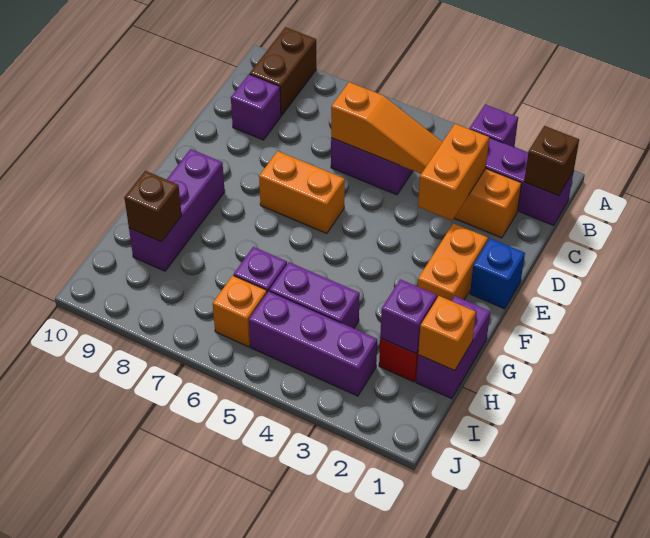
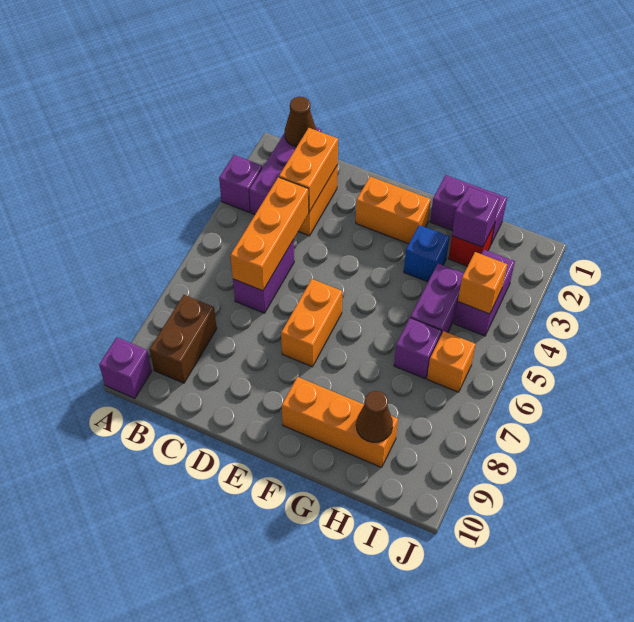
brown brick A9:B9 level 1 -> brown brick B8:B9 level 1
brown brick B1 level 2 -> brown cone B1 level 2
orange brick C3:D3 level 2 -> orange brick C2:C3 level 2
orange slope C4:C6 level 2 top 6 -> orange brick C4:C6 level 2
purple brick C9 level 1 -> purple brick A10 level 1
blue brick E1 level 1 -> blue brick G3 level 1
purple brick F9:H9 level 1 -> orange brick F9:H9 level 1
orange brick H1 level 2 -> orange brick I4 level 2
brown brick H9 level 2 -> brown cone H9 level 2
purple brick I3:I5 level 1 -> purple brick I3:I4 level 1

